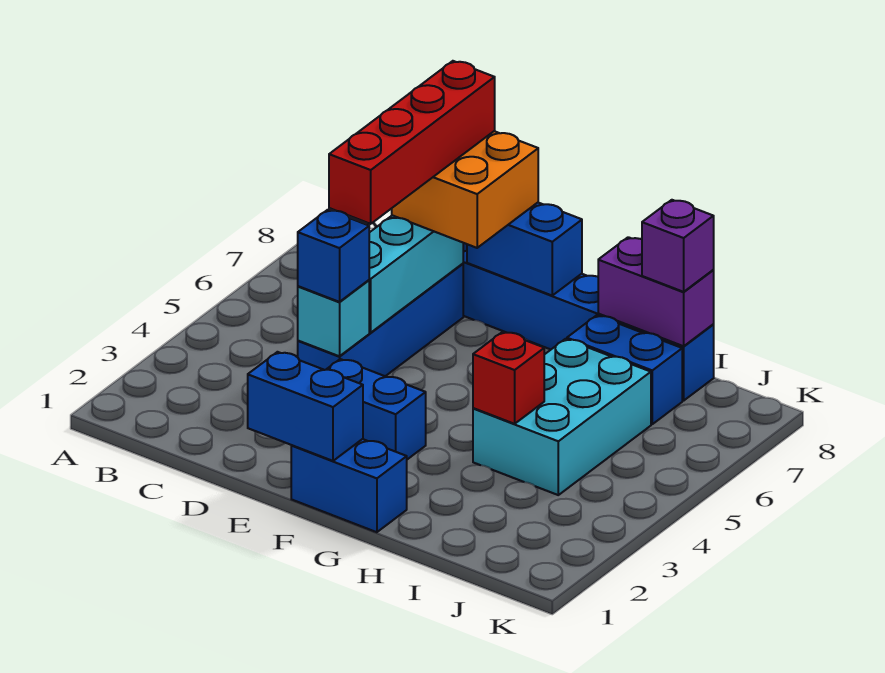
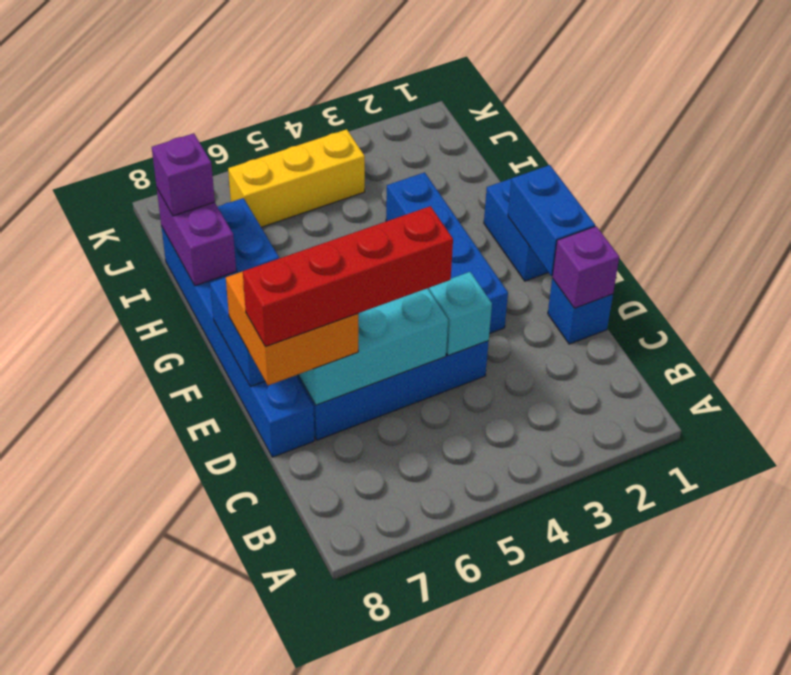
none -> purple brick D1 level 2
blue brick D4 level 3 -> blue brick D1 level 1
blue brick E3:F3 level 1 -> blue brick E3:H3 level 1
cyan brick H4:I6 level 1 -> none
red brick H4 level 2 -> none
none -> yellow brick J4:J6 level 1

